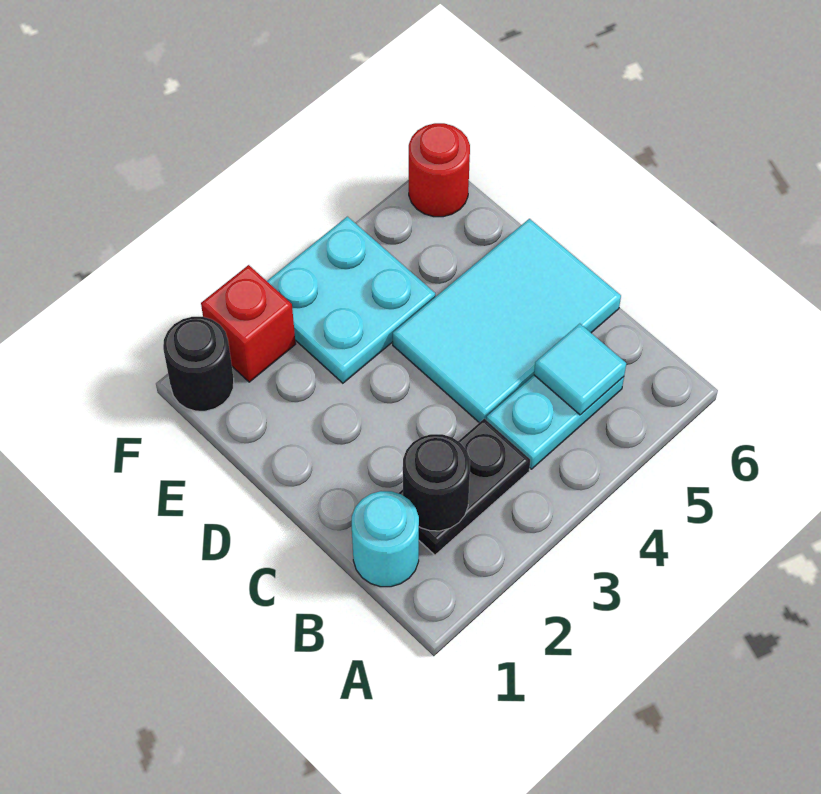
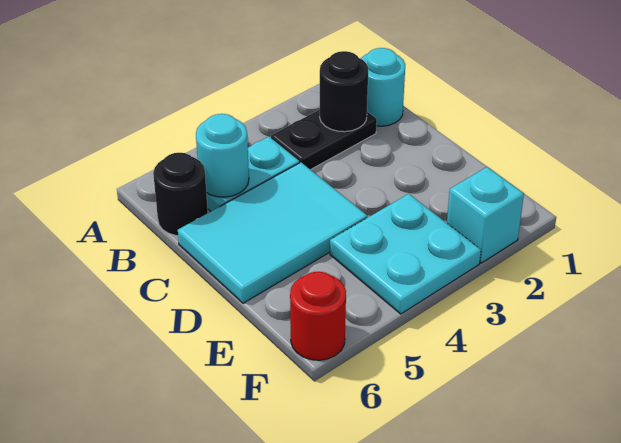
cyan tile B5 level 2 -> cyan round brick B5 level 2
black round brick F1 level 1 -> black round brick B6 level 1
red brick F2 level 1 -> cyan brick F2 level 1

